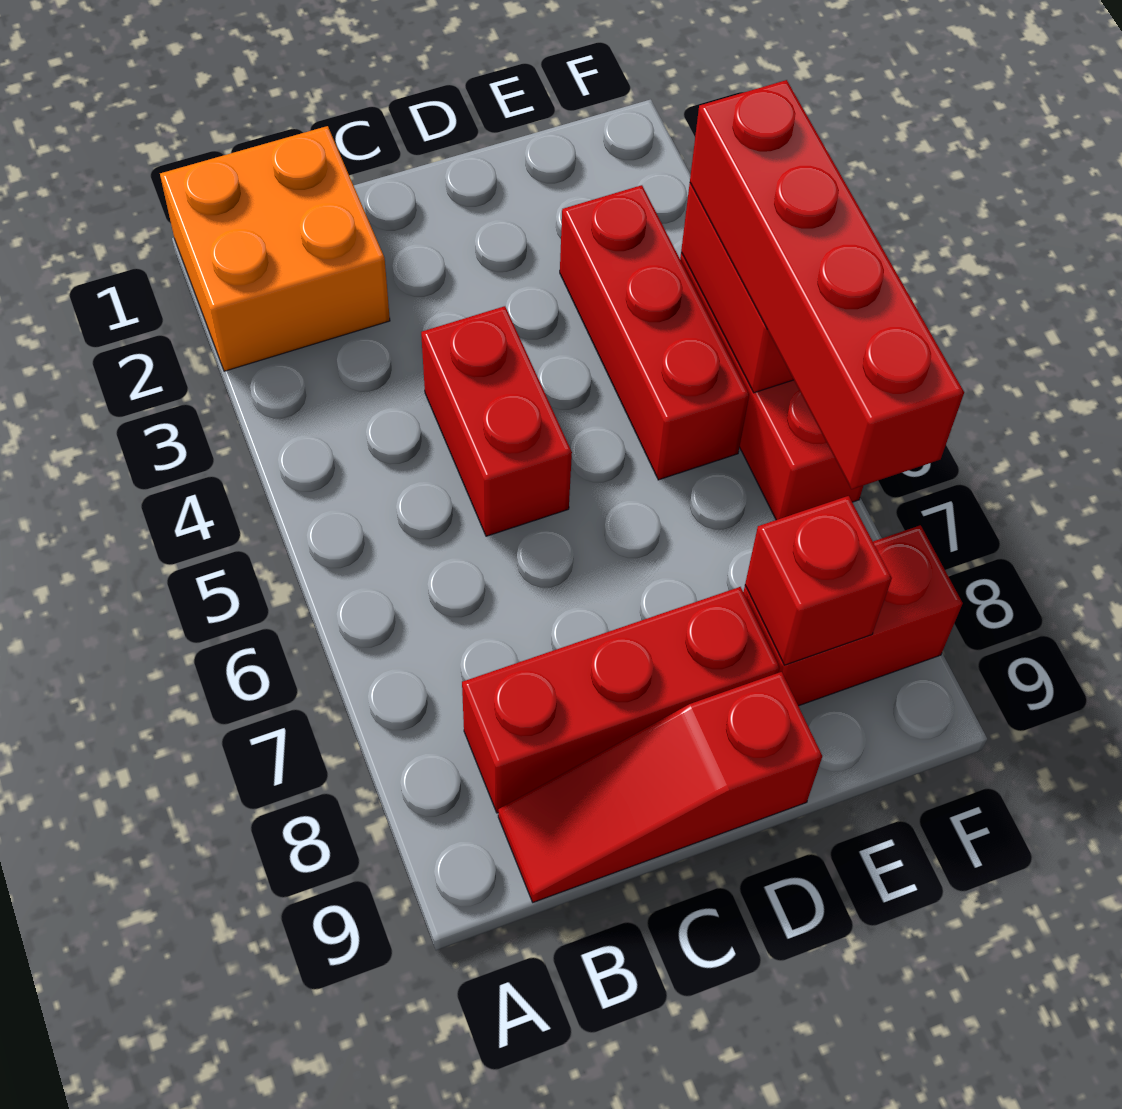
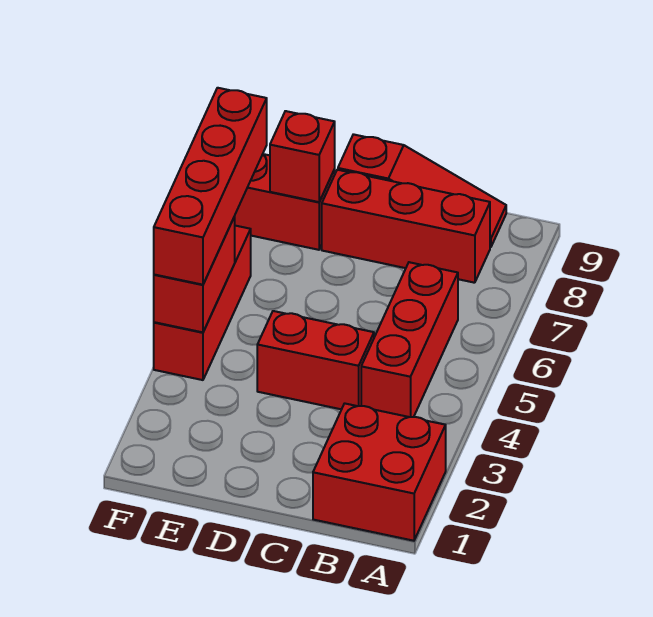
orange brick A1:B2 level 1 -> red brick A1:B2 level 1
red brick C4:C5 level 1 -> red brick C4:D4 level 1
red brick E3:E5 level 1 -> red brick B4:B6 level 1

